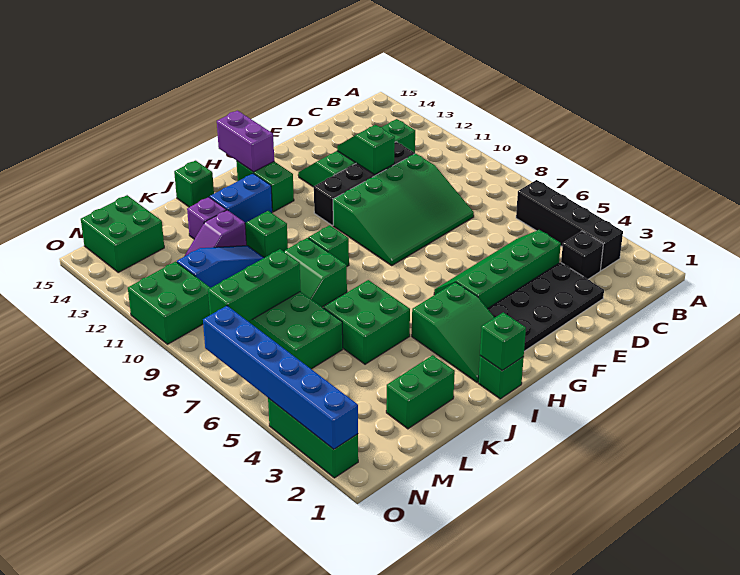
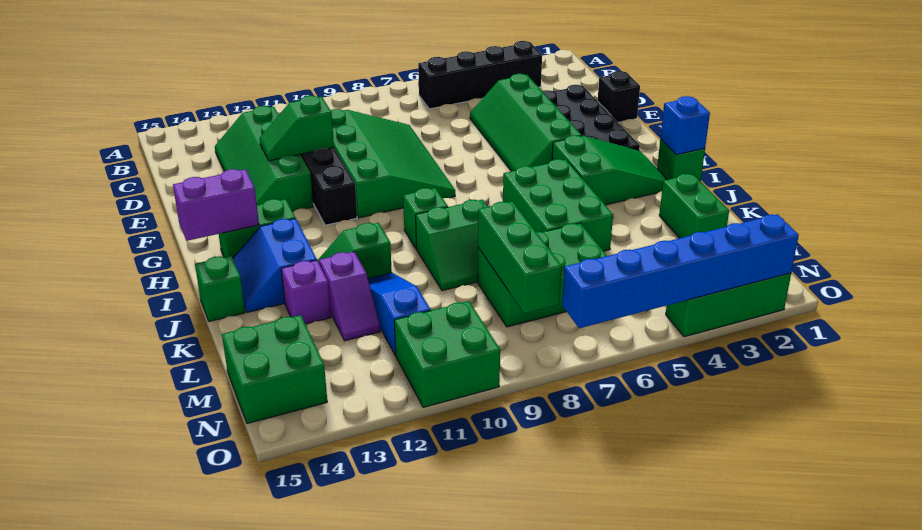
black brick C3 level 1 -> black brick E1 level 1
green brick I1 level 2 -> blue brick I1 level 2
green brick J5:K6 level 1 -> green brick I5:K6 level 1

